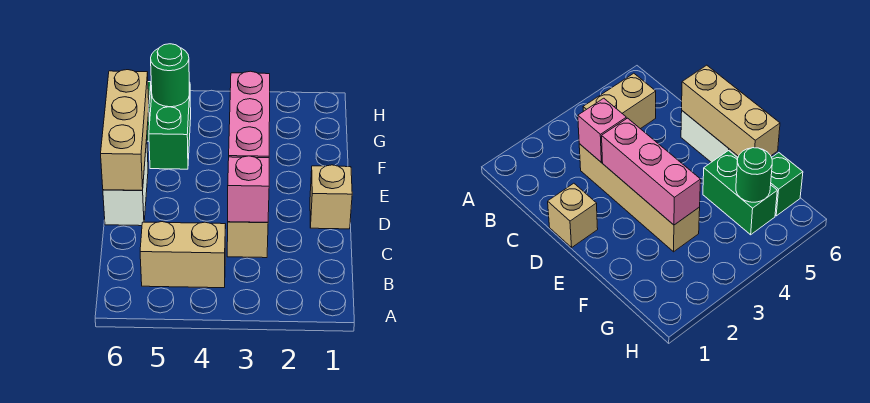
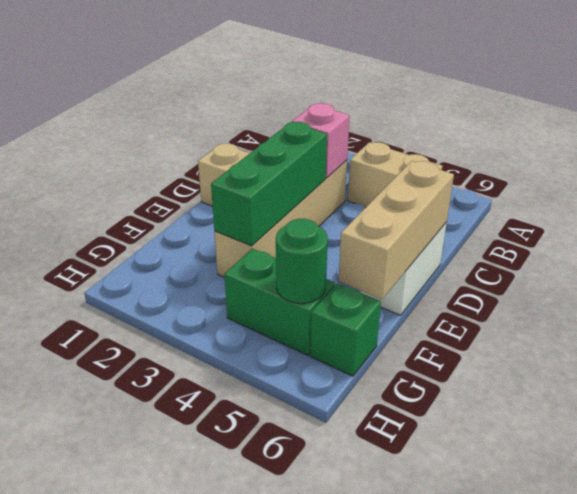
pink brick D3:F3 level 2 -> green brick D3:F3 level 2
green brick F5:G5 level 1 -> green brick G4:G5 level 1

